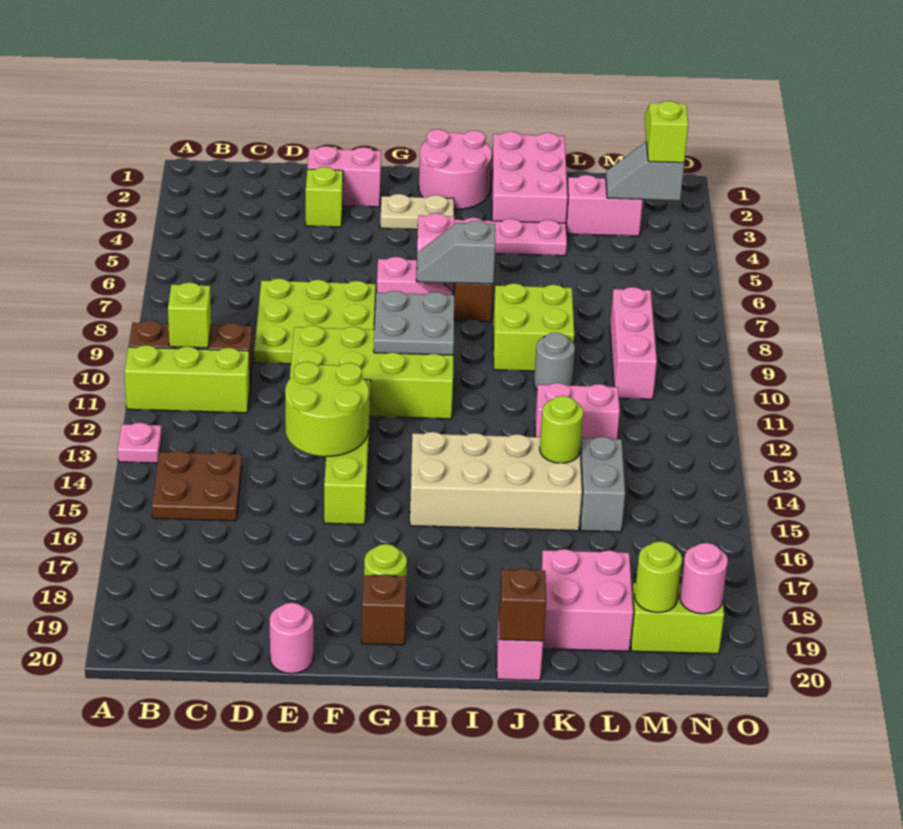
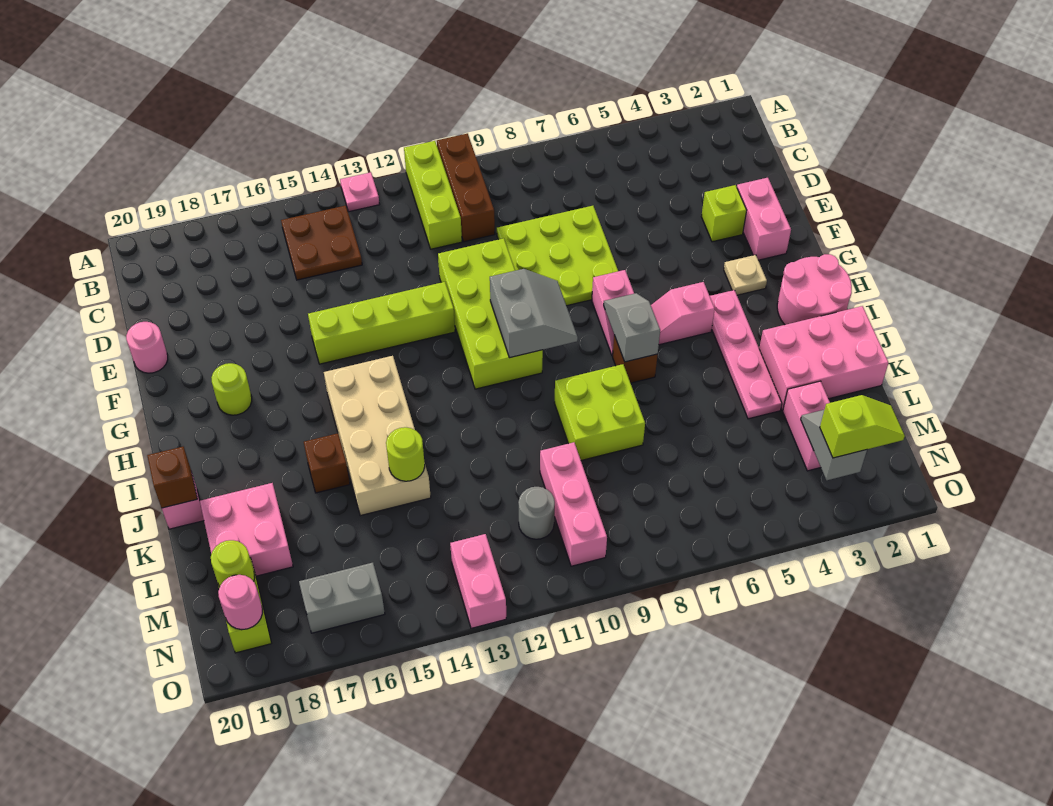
lime brick B10 level 2 -> none
lime round brick E13:F14 level 2 -> none
tan plate G3:H3 level 1 -> tan plate G3 level 1
grey plate G9:H10 level 2 -> grey slope G9:H10 level 2 top 10
brown brick G19 level 1 -> brown brick J16 level 1
grey round brick K10 level 1 -> grey round brick M11 level 1
pink brick K12:L12 level 1 -> pink brick N13:O13 level 1
grey brick L14:L15 level 1 -> grey brick N16:N17 level 1
pink brick M8:M10 level 1 -> pink brick L10:N10 level 1

